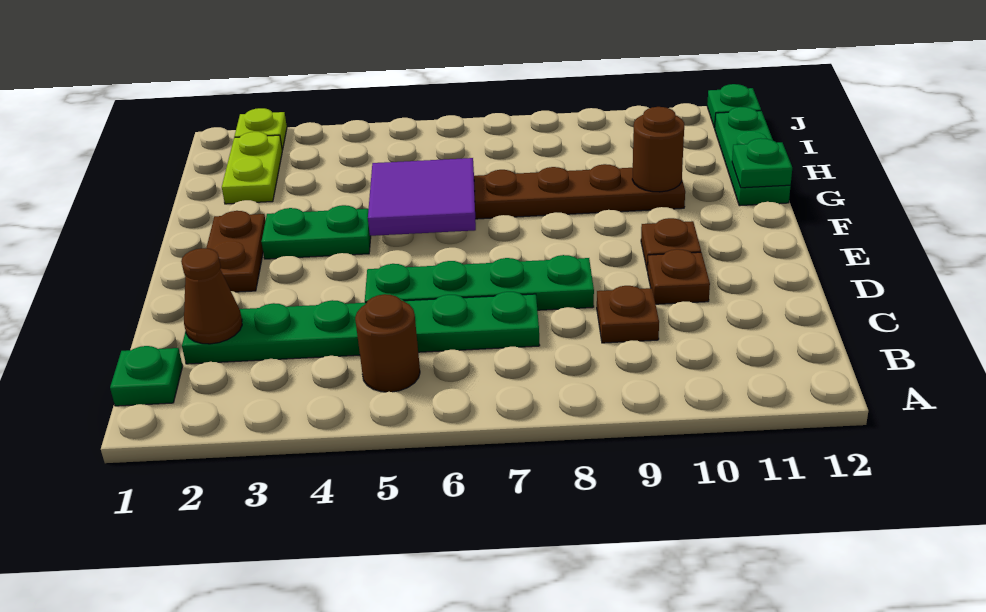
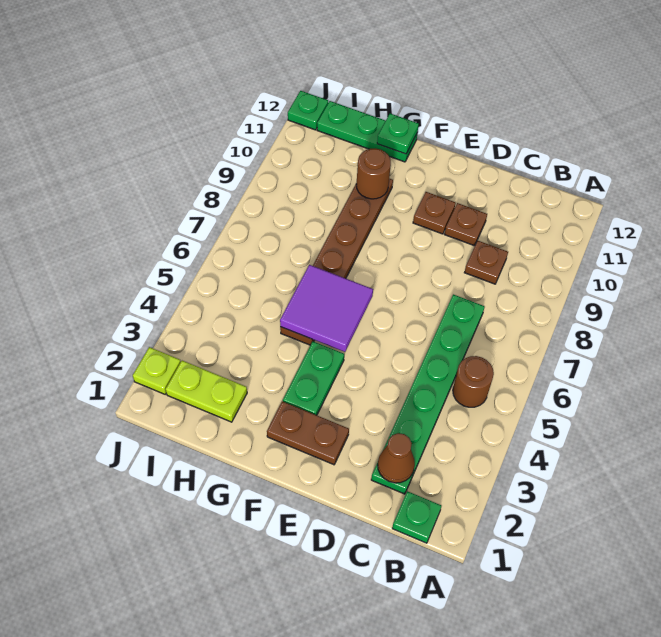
green plate D5:D8 level 1 -> none

